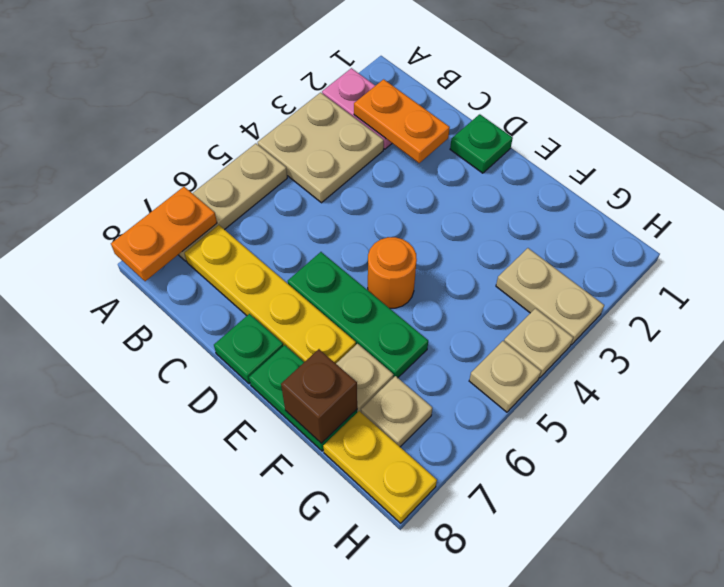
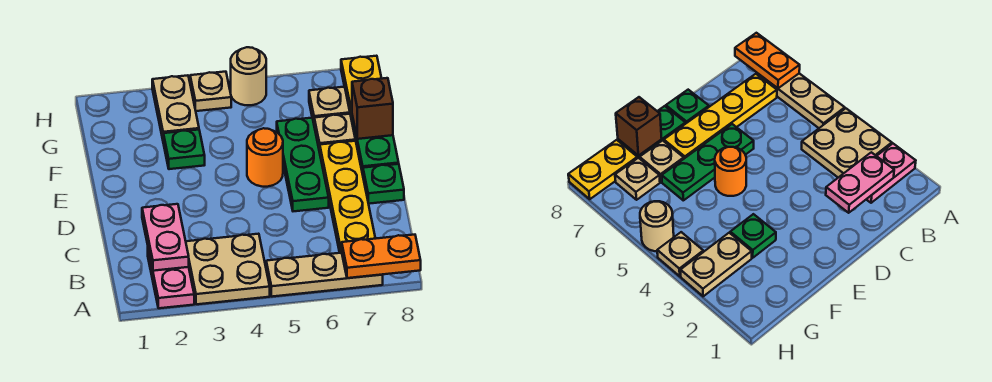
orange plate B2:C2 level 2 -> pink plate B2:C2 level 2
green plate D1 level 1 -> green plate F3 level 1
tan plate H5 level 1 -> tan round brick H5 level 1

